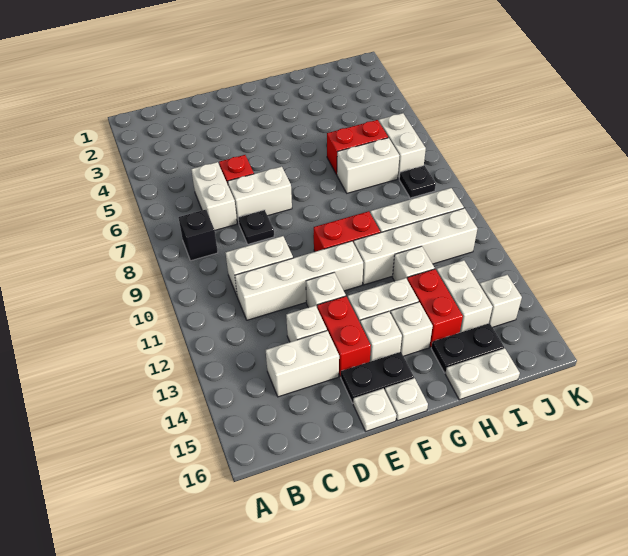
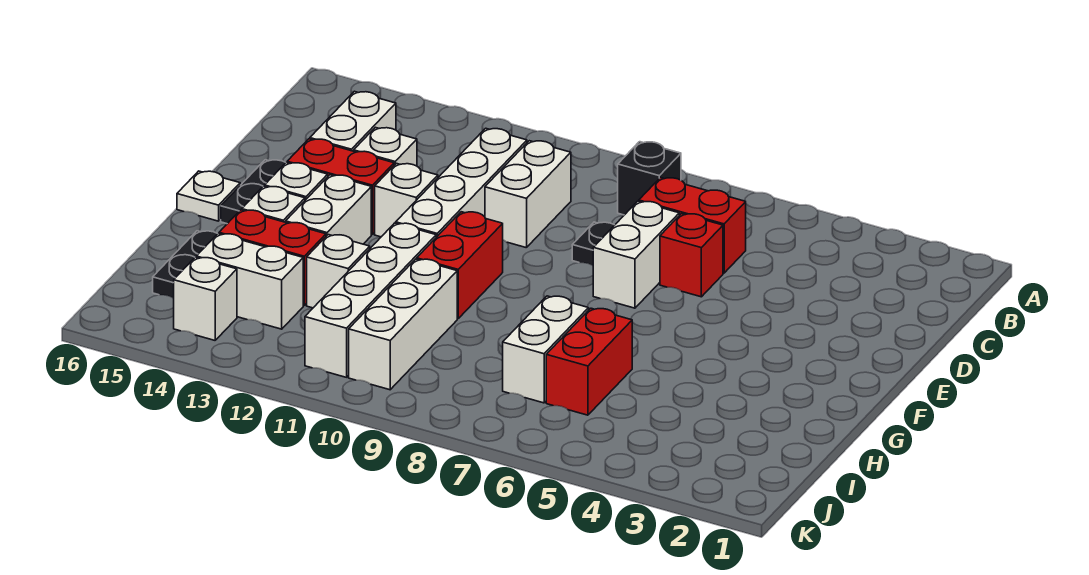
white brick C6:C7 level 1 -> red brick C6:C7 level 1
white plate E16 level 1 -> none
white plate H16:I16 level 1 -> none
white brick J6:J7 level 1 -> none
black plate J8 level 1 -> none

